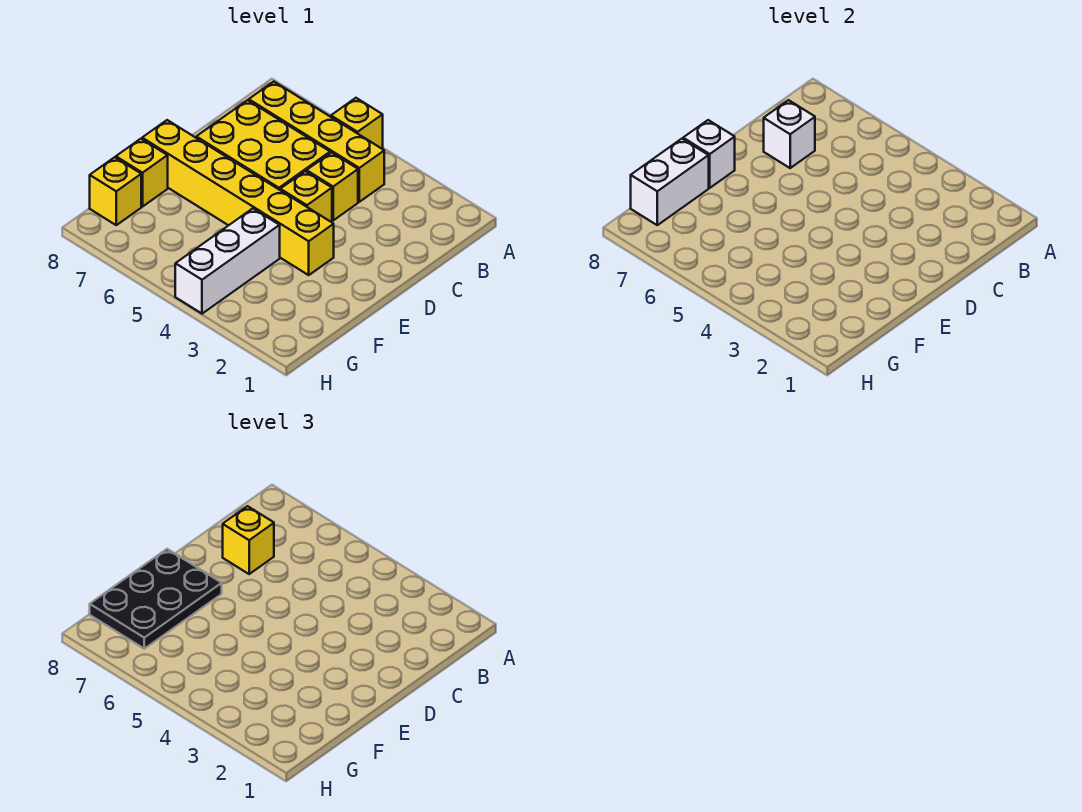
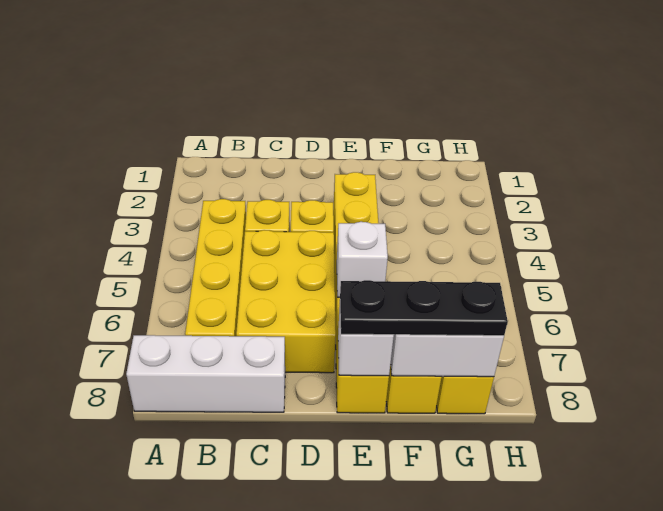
yellow brick A5 level 1 -> none
white brick C7 level 2 -> white brick E6 level 2
yellow brick C7 level 3 -> none
black plate E7:G8 level 3 -> black plate E8:G8 level 3
white brick F4:H4 level 1 -> white brick A8:C8 level 1

